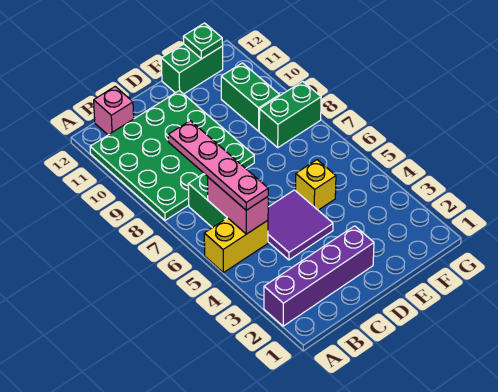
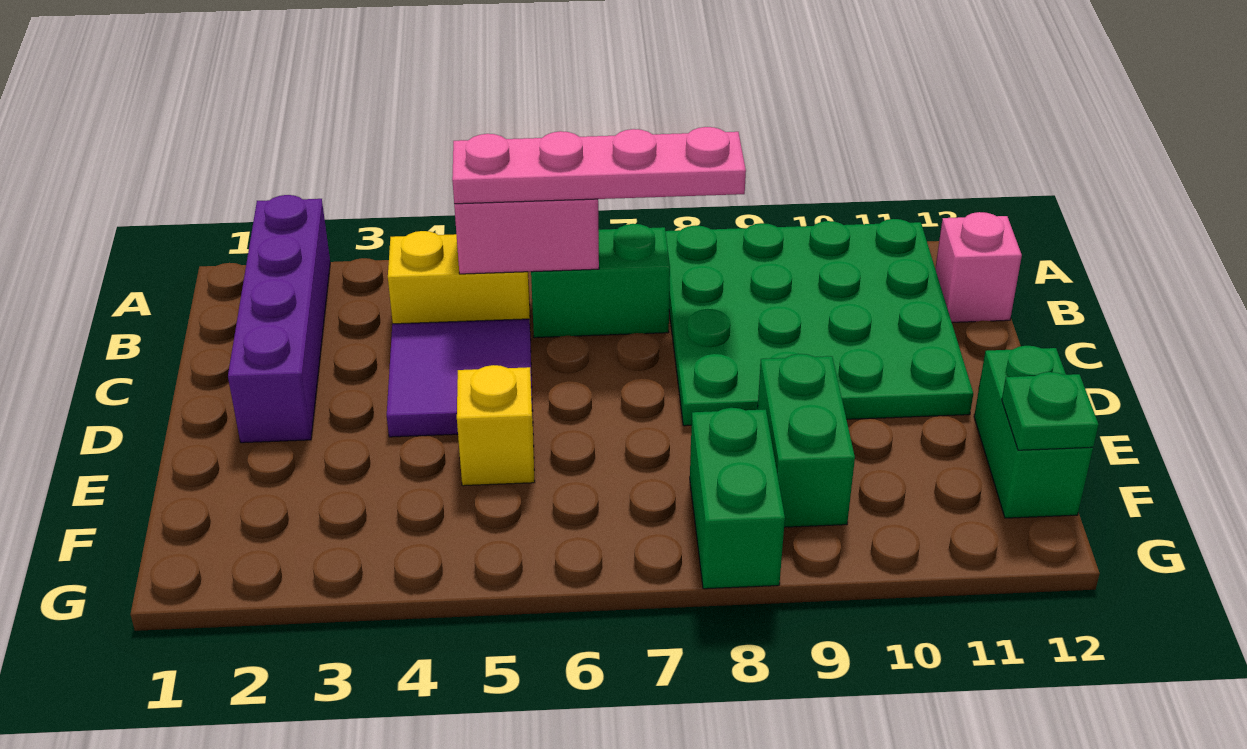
yellow brick A5:B5 level 1 -> yellow brick B4:B5 level 1
green brick F9:F10 level 1 -> green brick E9:F9 level 1

